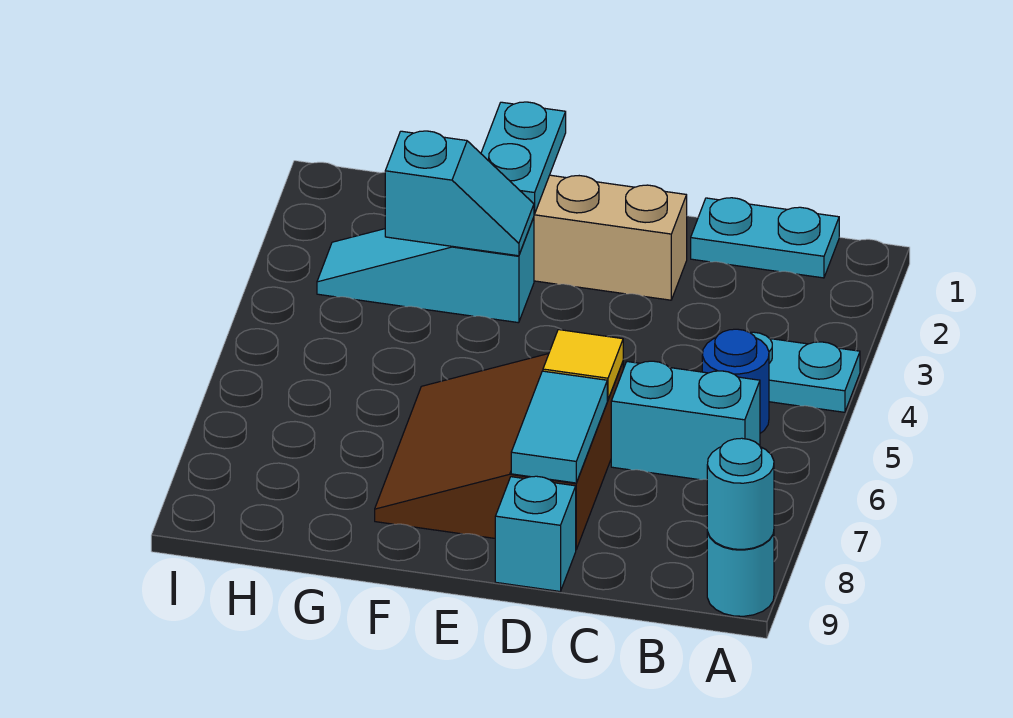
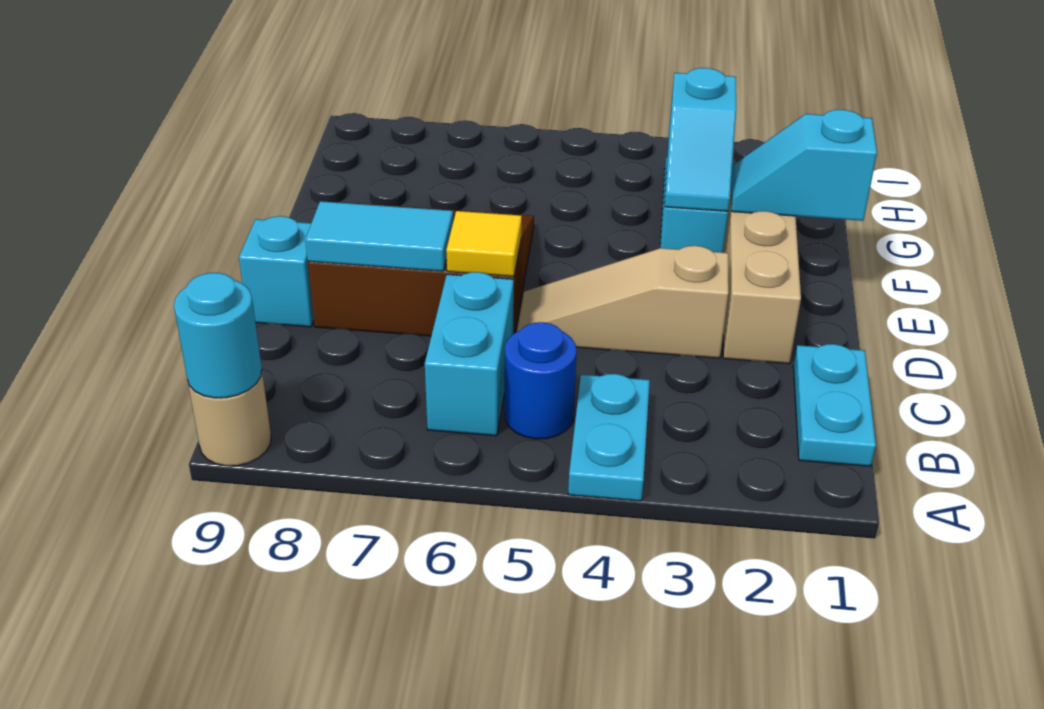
cyan round brick A9 level 1 -> tan round brick A9 level 1
none -> tan slope D3:D5 level 1 top 3
cyan plate F1:F2 level 2 -> cyan slope F1:F2 level 2 top 1

